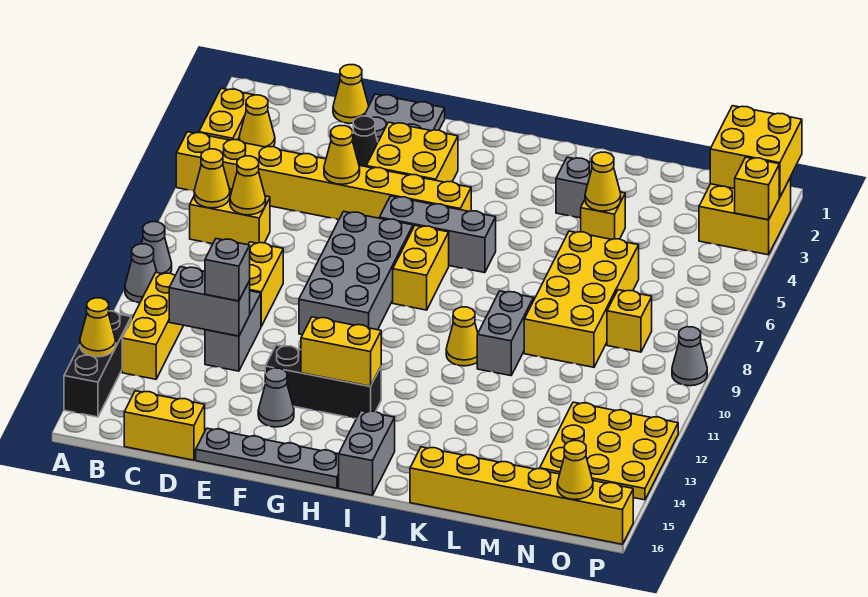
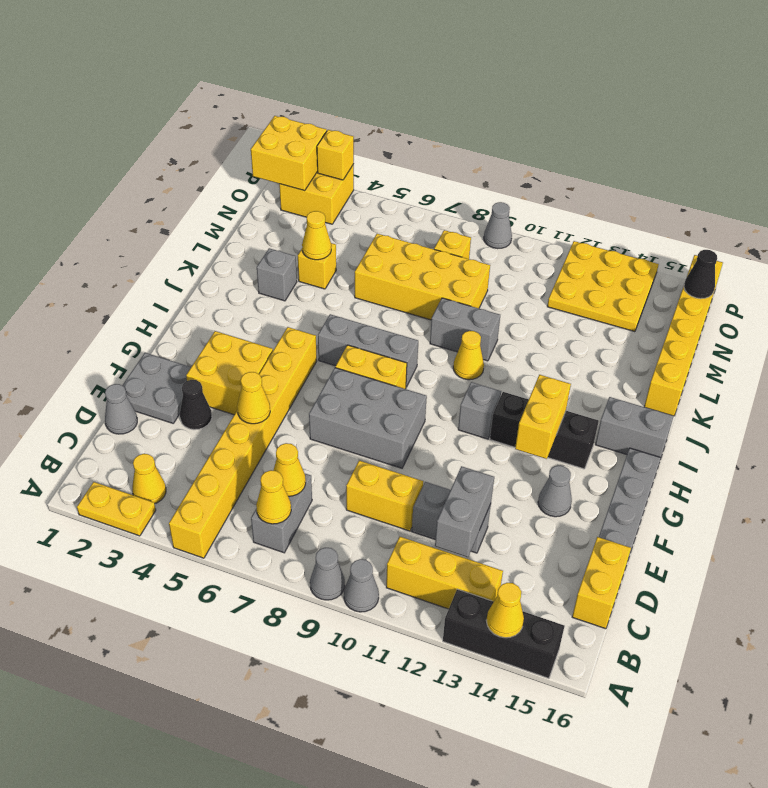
yellow brick B7:C7 level 1 -> grey brick B7:C7 level 1
yellow cone D1 level 1 -> grey cone D1 level 1
grey brick D12 level 3 -> grey brick H11 level 1
grey brick F7:G10 level 1 -> grey brick F7:G9 level 1
black brick F13:H13 level 1 -> black brick H12:H14 level 1
grey brick G6:I6 level 1 -> grey brick I6:I8 level 1
yellow cone O16 level 2 -> black cone O16 level 2

